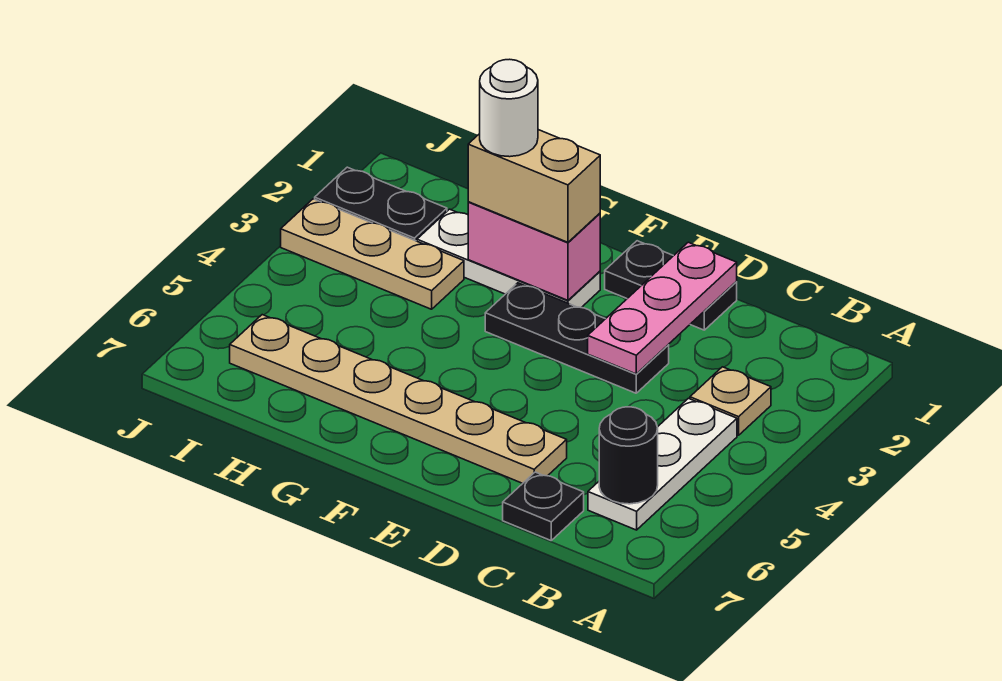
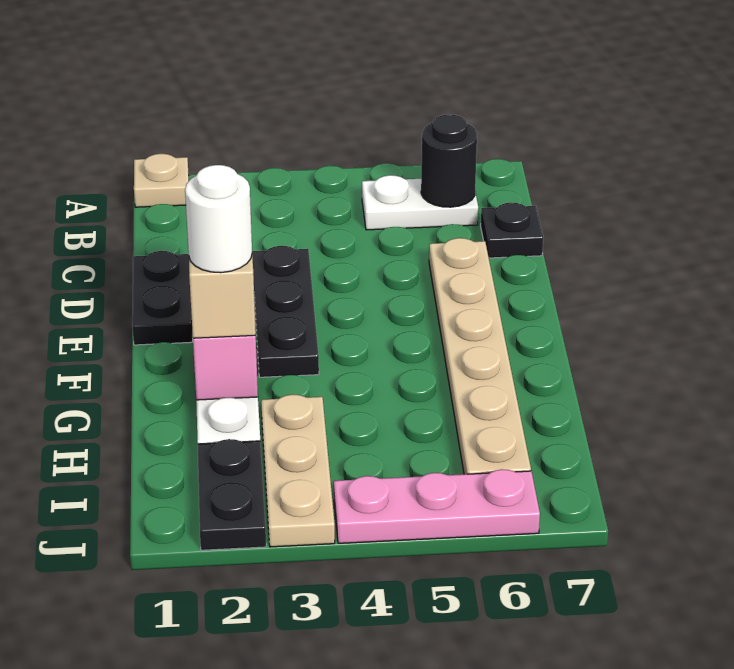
tan plate B3 level 1 -> tan plate A1 level 1
white plate B4:B6 level 1 -> white plate B5:B6 level 1
pink plate D1:D3 level 2 -> pink plate J4:J6 level 1

